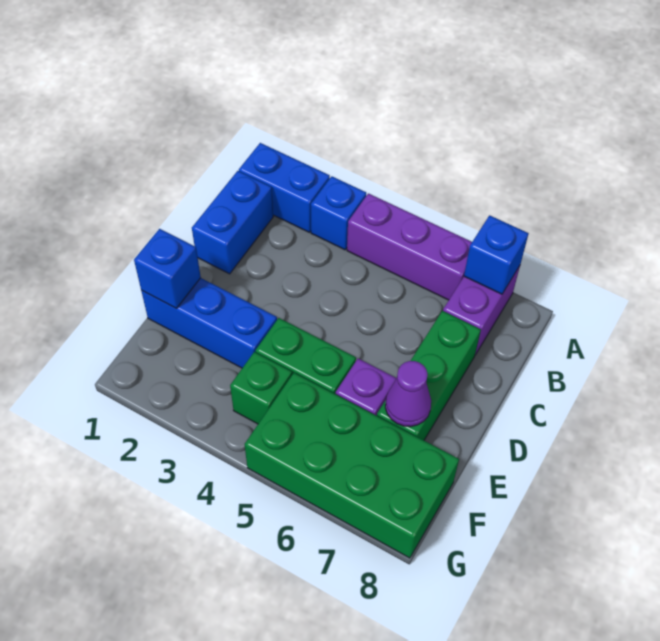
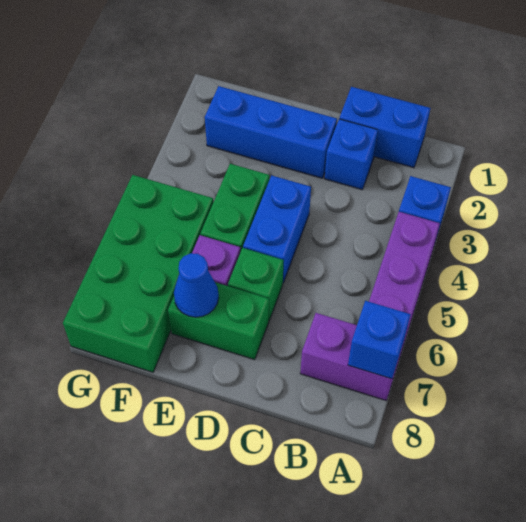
blue brick A1:A2 level 1 -> blue brick D4:D5 level 1
green brick C7:E7 level 1 -> green brick D7:E7 level 1
blue brick E1:E3 level 1 -> blue brick D2:F2 level 1
blue brick E1 level 2 -> blue brick C2 level 1
purple cone E7 level 2 -> blue cone E7 level 2
green brick F4 level 1 -> green brick D6 level 1

